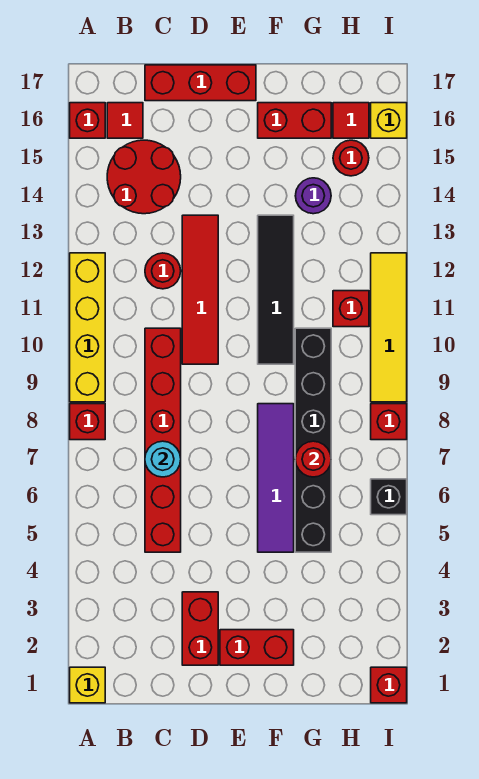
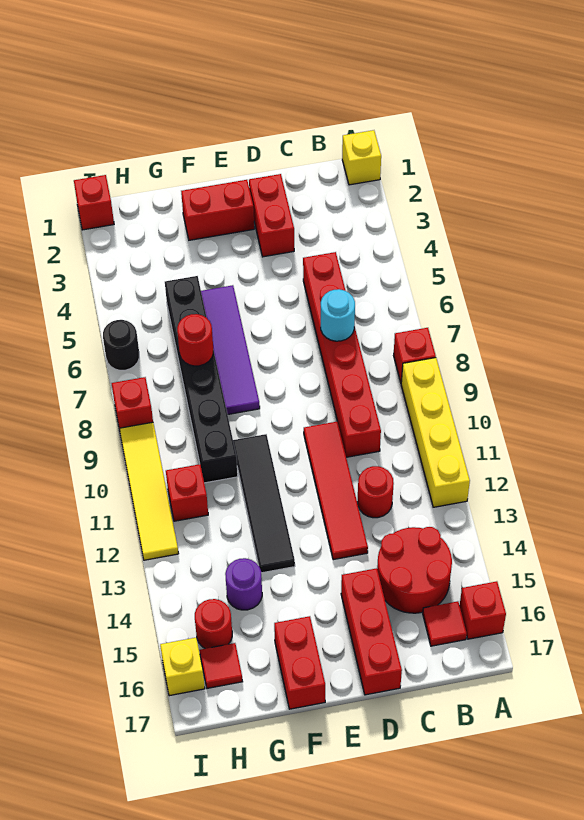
red brick C17:E17 level 1 -> red brick D15:D17 level 1
red brick F16:G16 level 1 -> red brick F16:F17 level 1
black brick I6 level 1 -> black round brick I6 level 1

